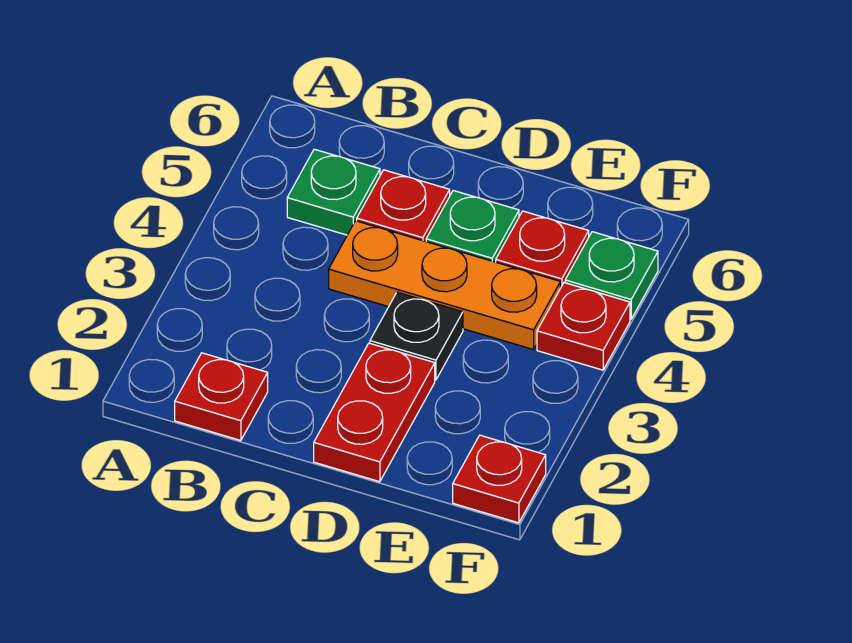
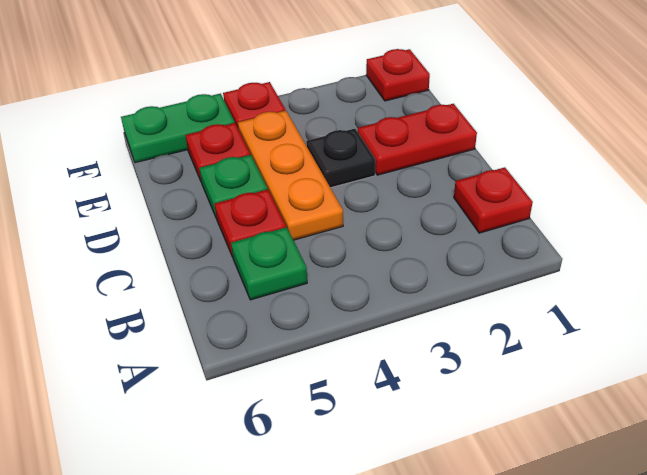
green plate F5 level 1 -> green plate F5:F6 level 1

